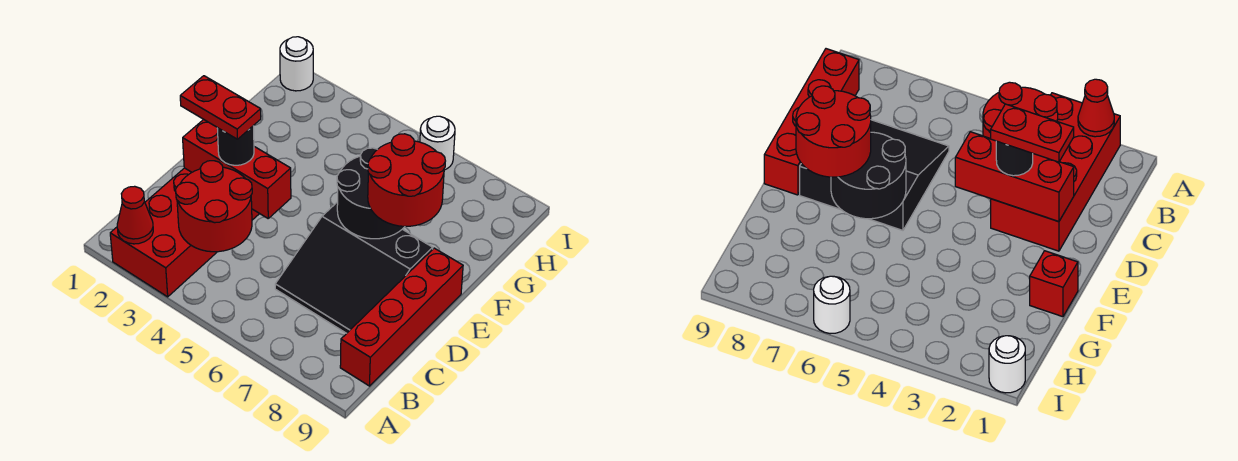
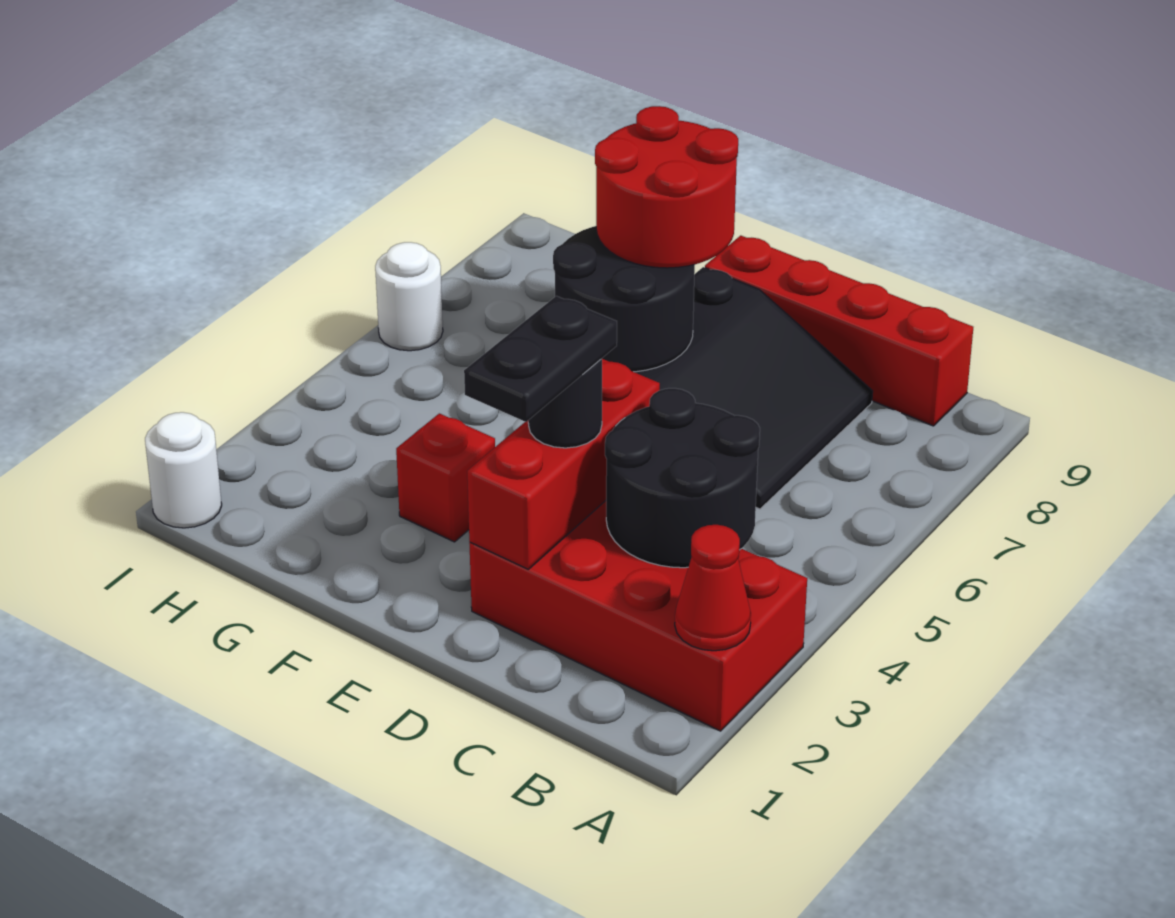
red round brick B3:C4 level 2 -> black round brick B3:C4 level 2
red plate D2:D3 level 4 -> black plate D2:D3 level 4
red brick F1 level 1 -> red brick F3 level 1

